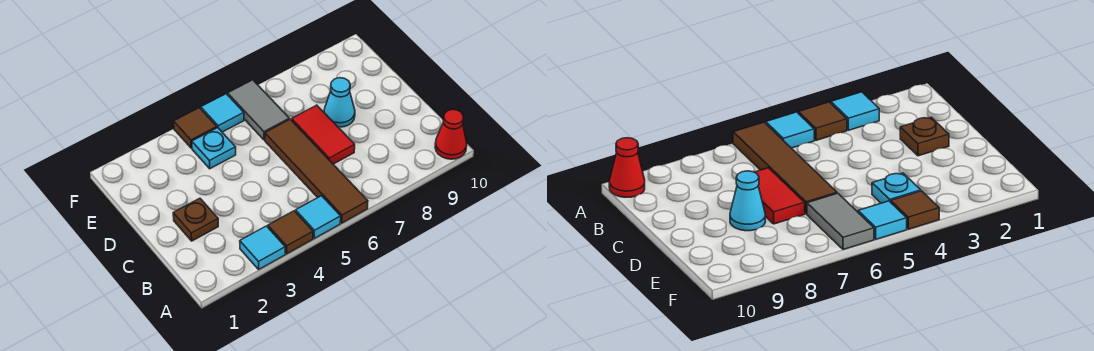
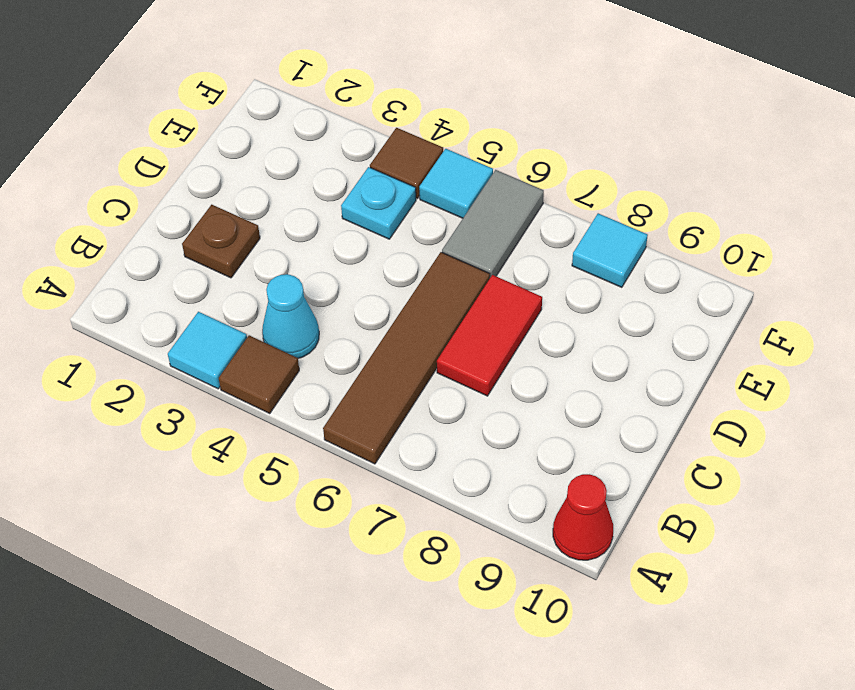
cyan tile A5 level 1 -> cyan tile F8 level 1
cyan cone D8 level 1 -> cyan cone B4 level 1

